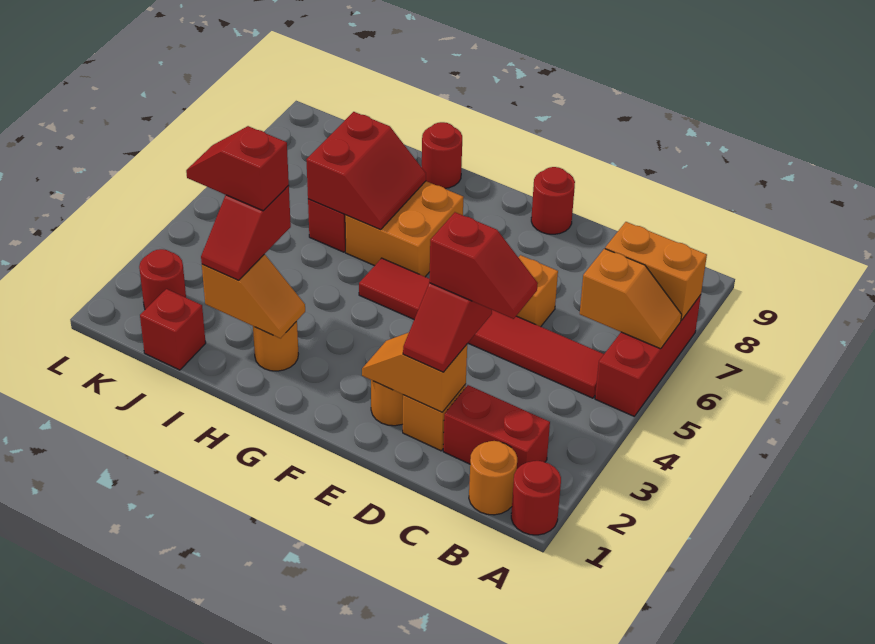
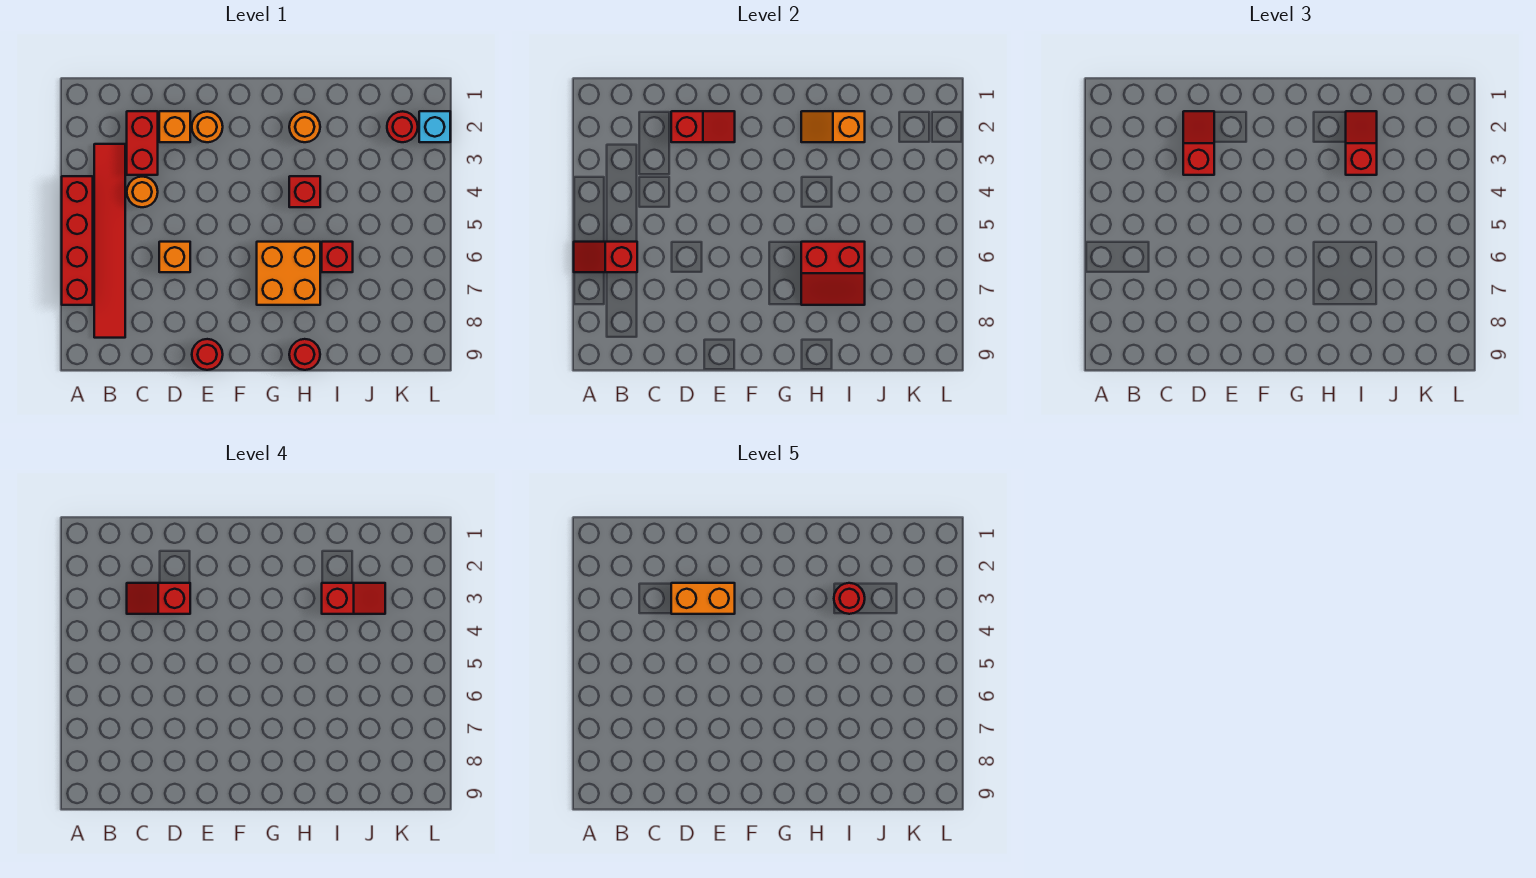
red round brick A1 level 1 -> red round brick I3 level 5
red brick A5:A7 level 1 -> red brick A4:A7 level 1
orange slope A6:B6 level 2 top B -> red slope A6:B6 level 2 top B
orange brick A7:B7 level 2 -> orange brick D3:E3 level 5
orange round brick B1 level 1 -> orange round brick C4 level 1
red brick B2:C2 level 1 -> red brick C2:C3 level 1
red tile B5:G5 level 1 -> red tile B3:B8 level 1
orange slope D2:E2 level 2 top D -> red slope D2:E2 level 2 top D
red slope H6:I7 level 2 top I -> red slope H6:I7 level 2 top 6
red brick J1 level 1 -> red brick H4 level 1
none -> cyan brick L2 level 1

